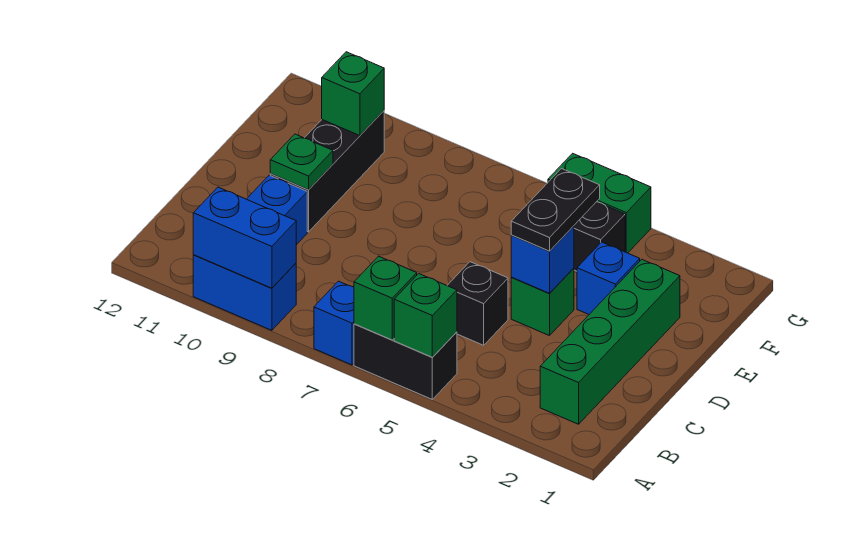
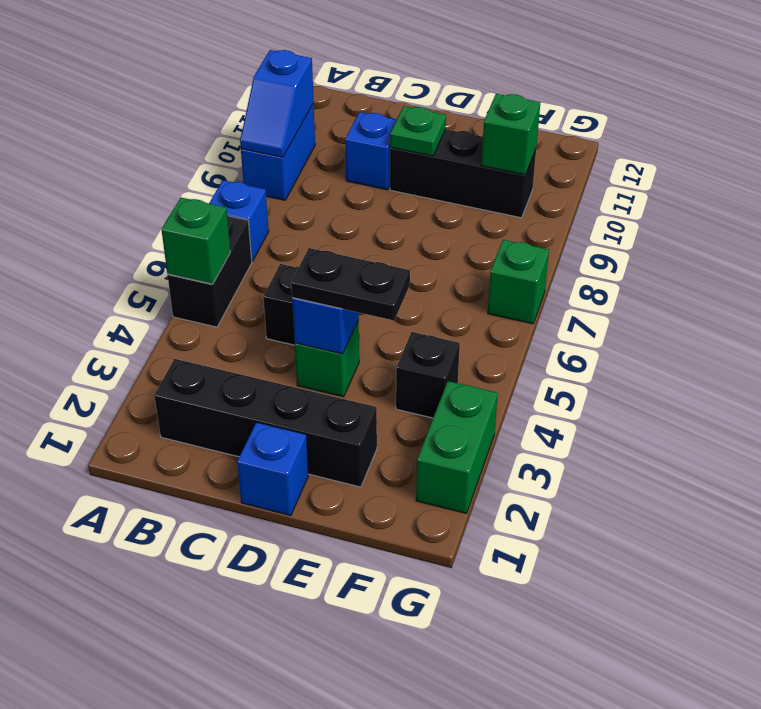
green brick A6 level 2 -> green brick G7 level 1
blue brick A9:A10 level 2 -> blue slope A9:A10 level 2 top 10
green brick B2:E2 level 1 -> black brick B2:E2 level 1
blue brick E3 level 1 -> blue brick D1 level 1
green brick G4:G5 level 1 -> green brick G2:G3 level 1

